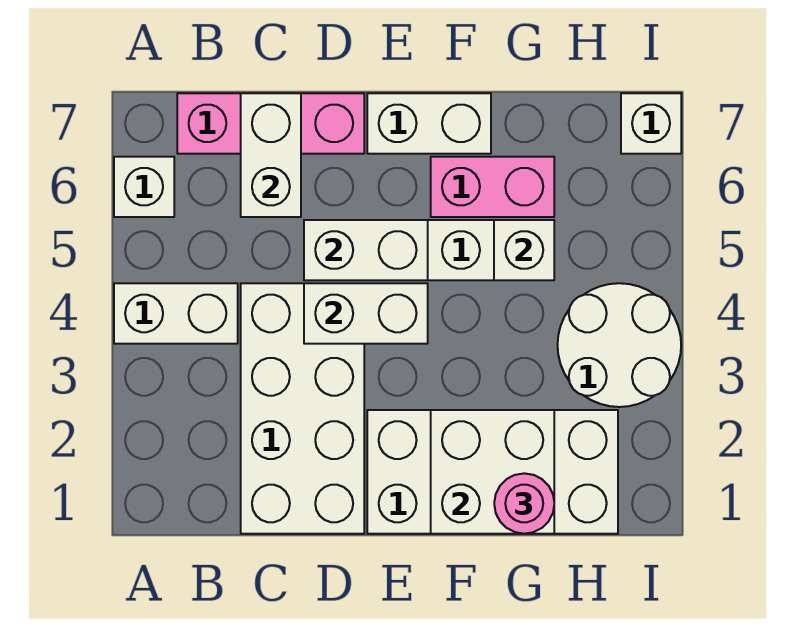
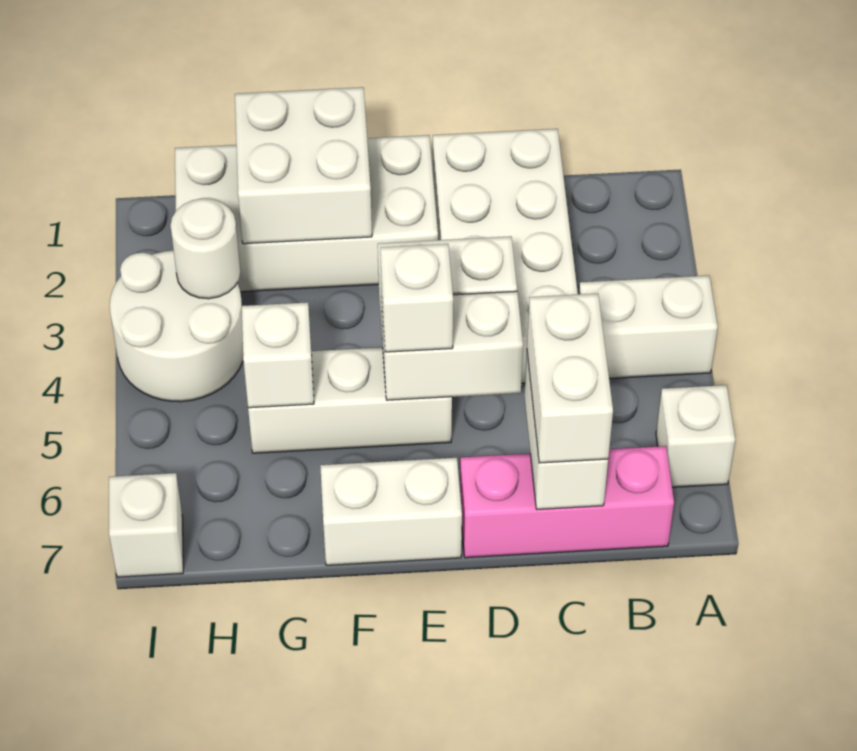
none -> white brick C6:C7 level 3
none -> white brick E5 level 3
pink brick F6:G6 level 1 -> none
pink round brick G1 level 3 -> none
none -> white round brick H3 level 2

